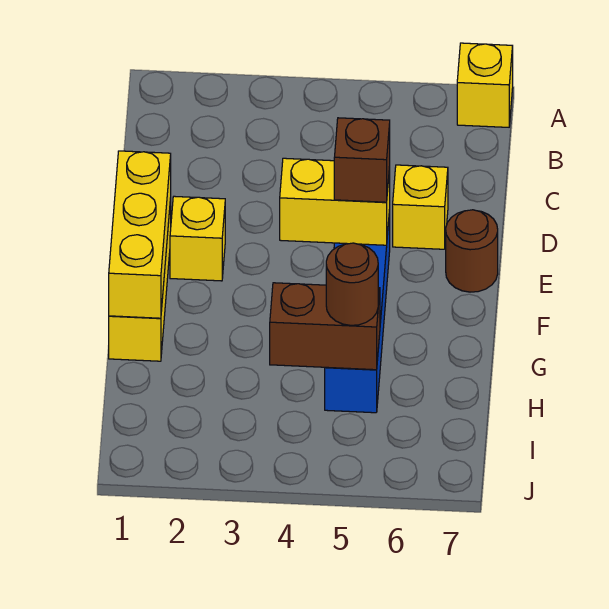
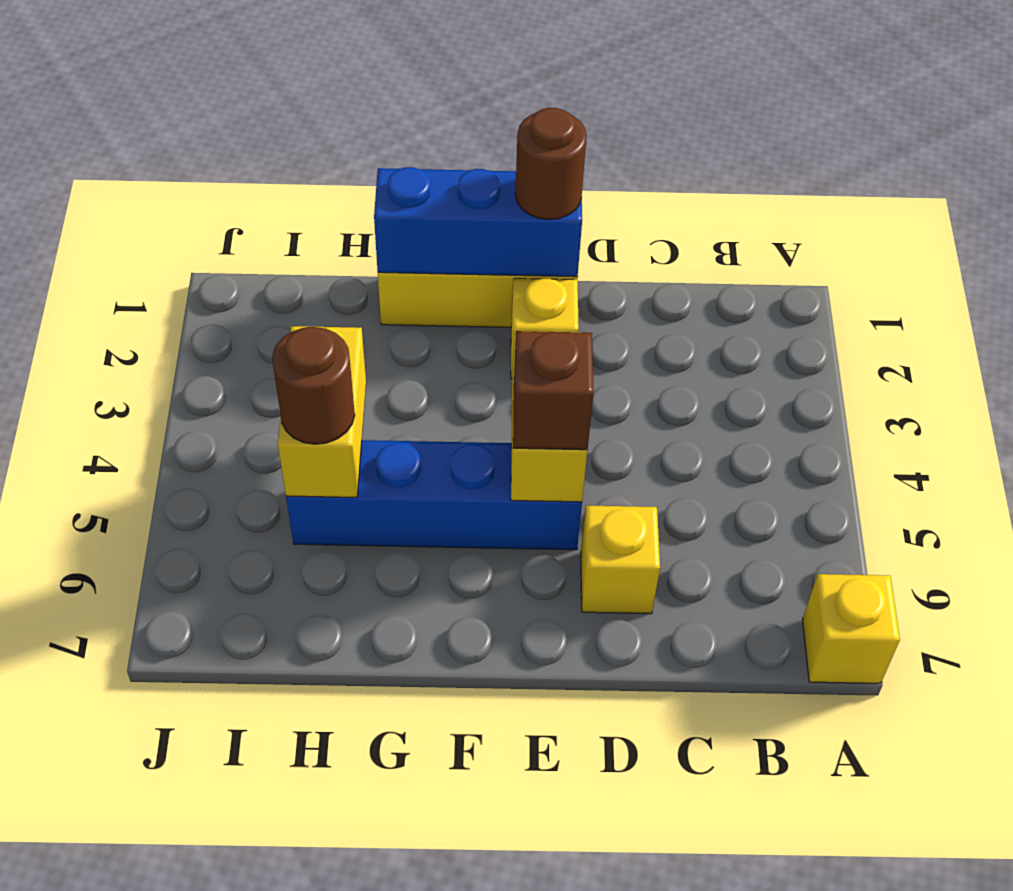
yellow brick E1:G1 level 2 -> blue brick E1:G1 level 2
brown round brick E7 level 1 -> brown round brick E1 level 3
brown brick H4:H5 level 2 -> yellow brick H4:H5 level 2

